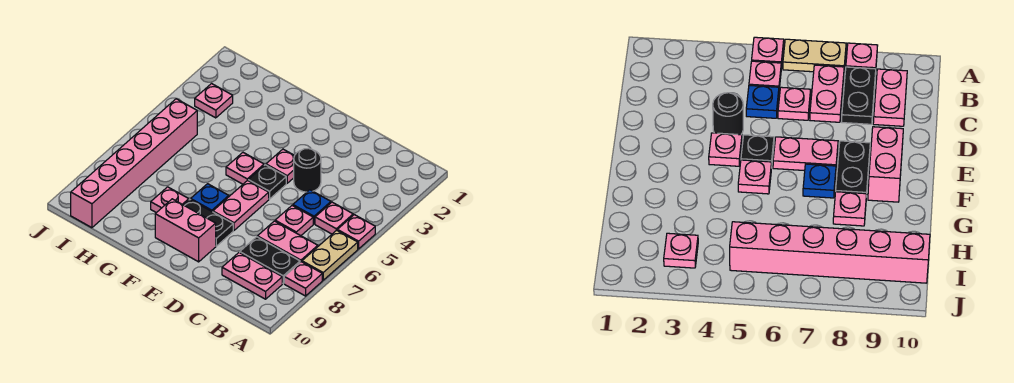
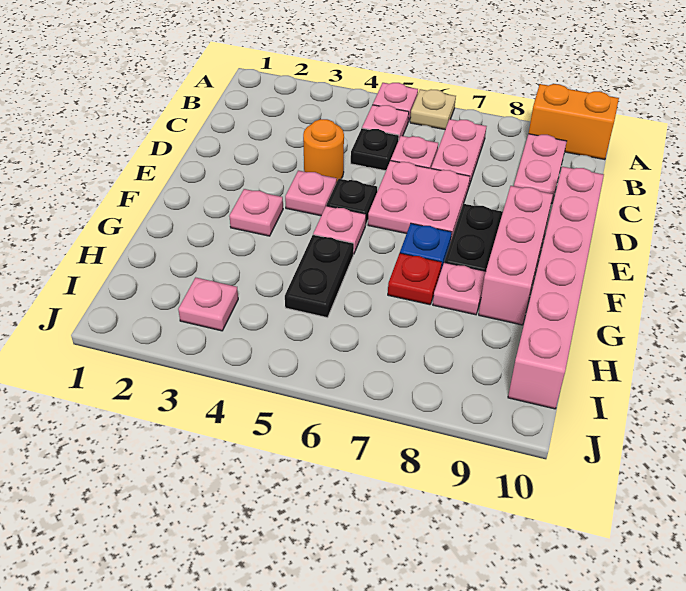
tan plate A6:A7 level 1 -> tan plate A6 level 1
pink plate A8 level 1 -> pink plate F3 level 1
none -> orange brick A9:A10 level 1
black plate B8:C8 level 1 -> black plate G5:H5 level 1
blue plate C5 level 1 -> black plate C5 level 1
black round brick D4 level 1 -> orange round brick D4 level 1
pink plate E6:E7 level 1 -> pink plate D6:E7 level 1
pink brick E9:F9 level 1 -> pink brick E9:G9 level 1
none -> red plate G7 level 1
pink brick I5:I10 level 1 -> pink brick D10:I10 level 1

